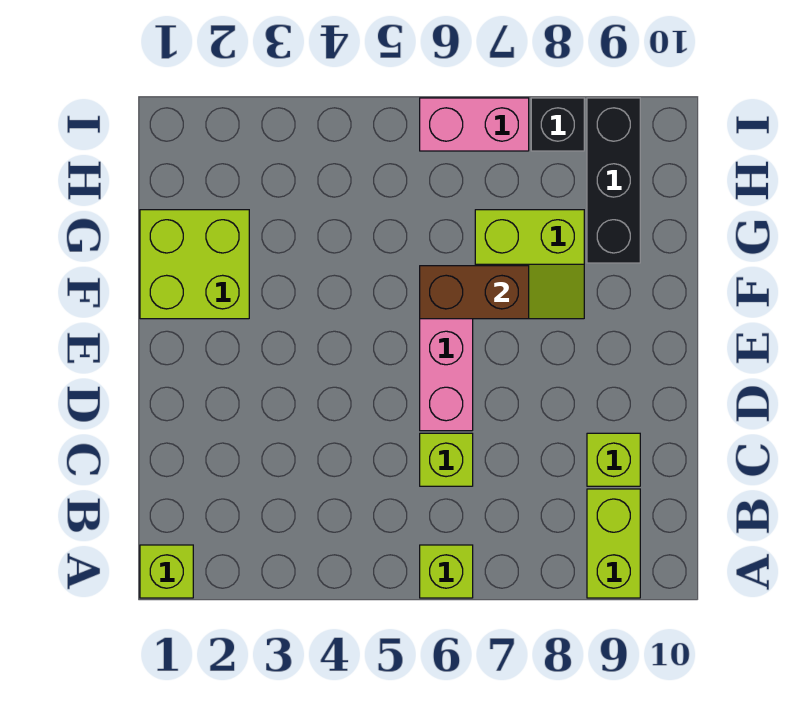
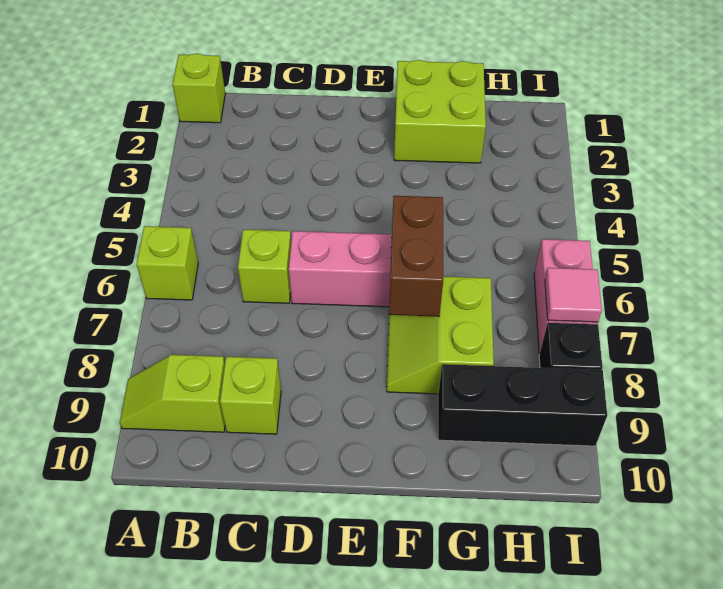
lime brick A9:B9 level 1 -> lime slope A9:B9 level 1 top B
none -> pink tile I7 level 2

